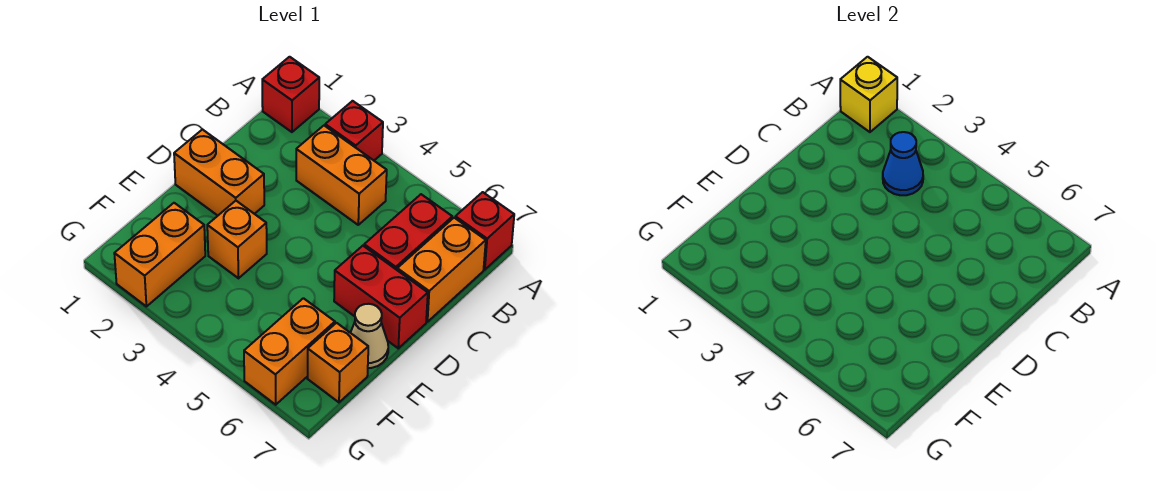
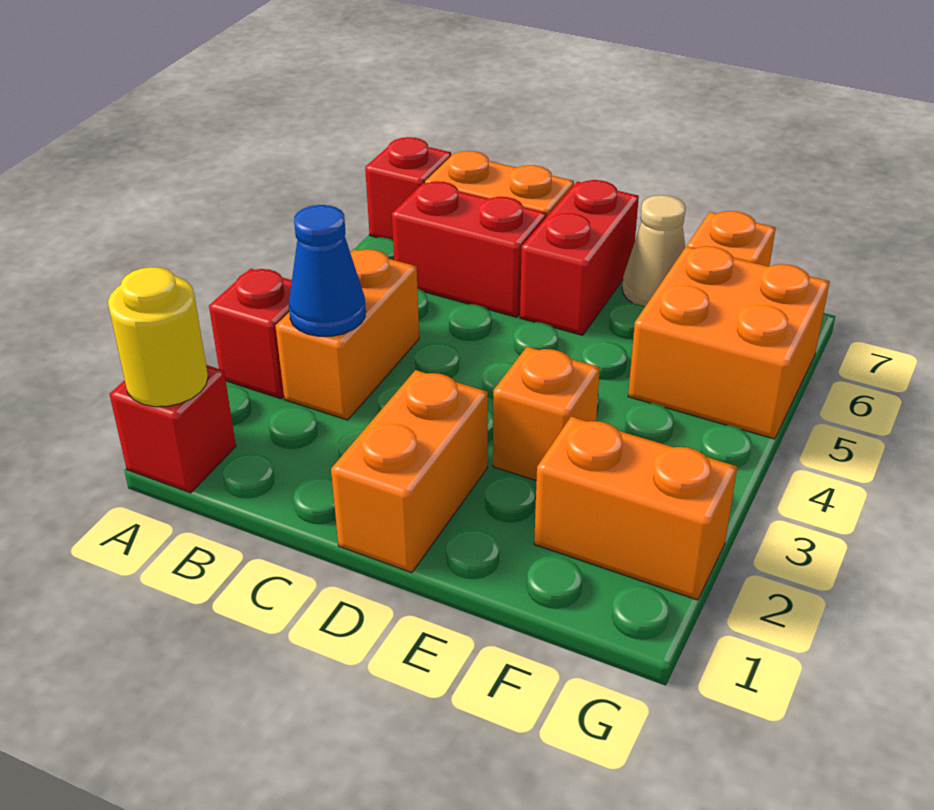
yellow brick A1 level 2 -> yellow round brick A1 level 2
orange brick F6:G6 level 1 -> orange brick F5:G6 level 1

